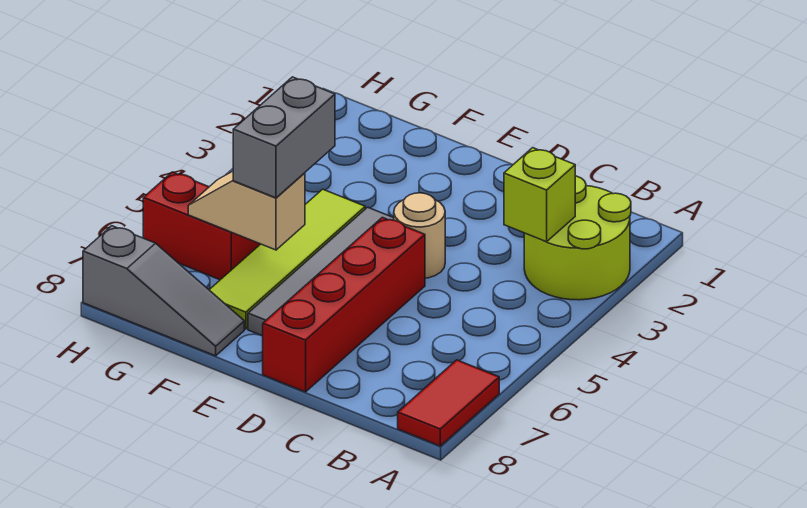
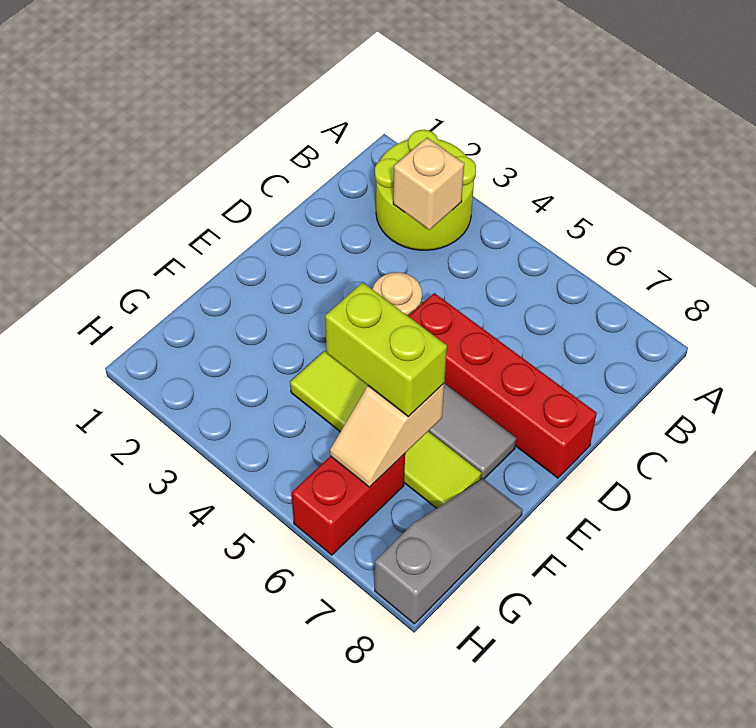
red tile A7:A8 level 1 -> none
lime brick B3 level 2 -> tan brick B3 level 2
grey brick F5:F6 level 3 -> lime brick F5:F6 level 3

